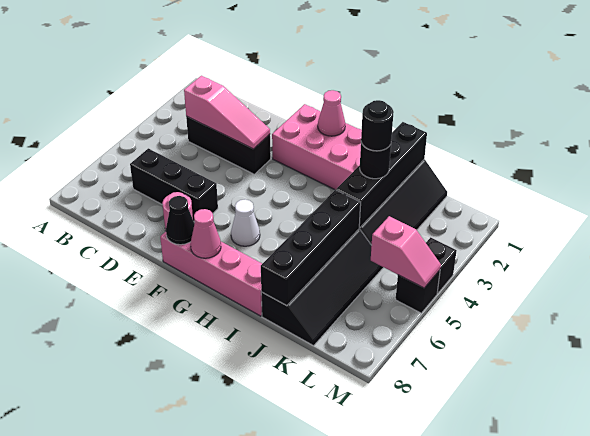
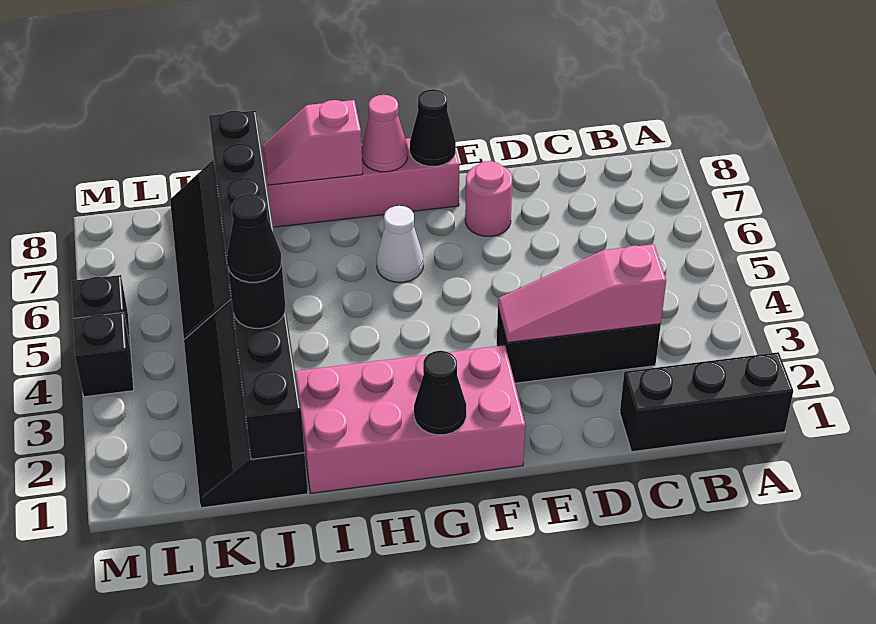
black brick C6:E6 level 1 -> black brick A1:C1 level 1
pink cone G1 level 2 -> black cone G1 level 2
black round brick J3 level 4 -> black cone J3 level 4
pink slope L5:M5 level 2 top L -> pink slope H8:I8 level 2 top H

